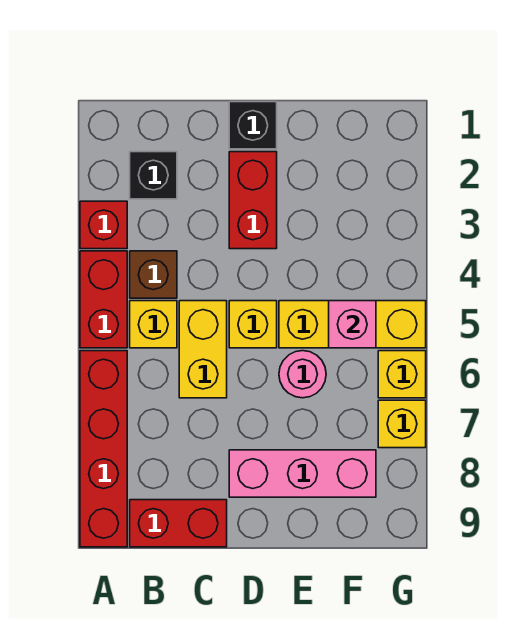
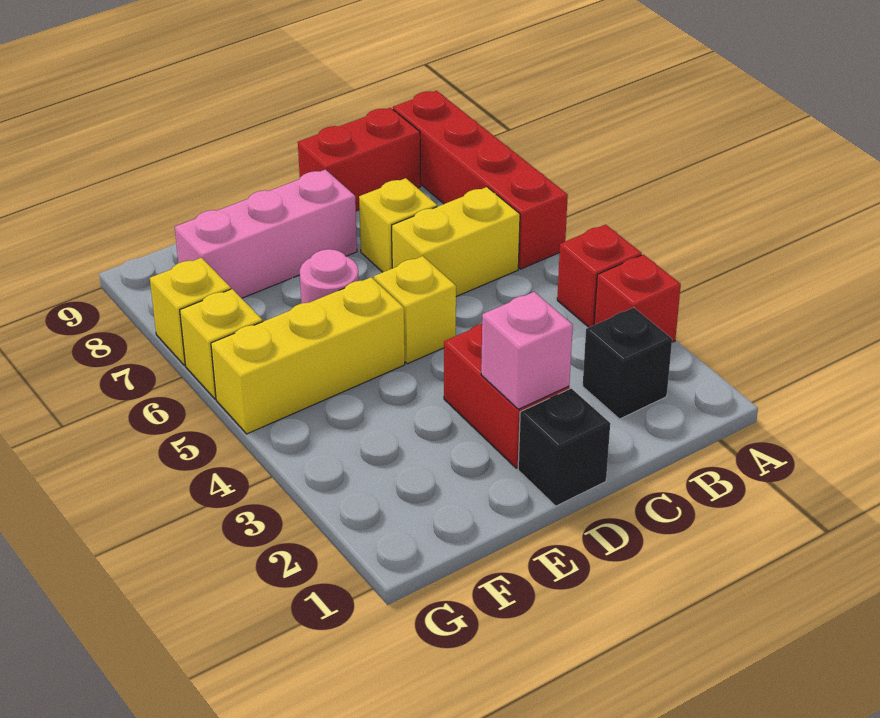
red brick A4:A5 level 1 -> red brick A4 level 1
brown brick B4 level 1 -> none
yellow brick B5 level 1 -> yellow brick C7 level 1
yellow brick C5:C6 level 1 -> yellow brick B6:C6 level 1
pink brick F5 level 2 -> pink brick D2 level 2

